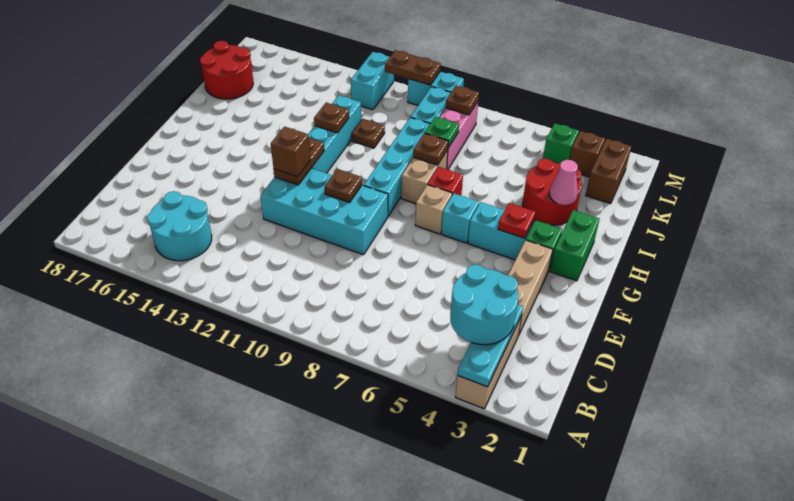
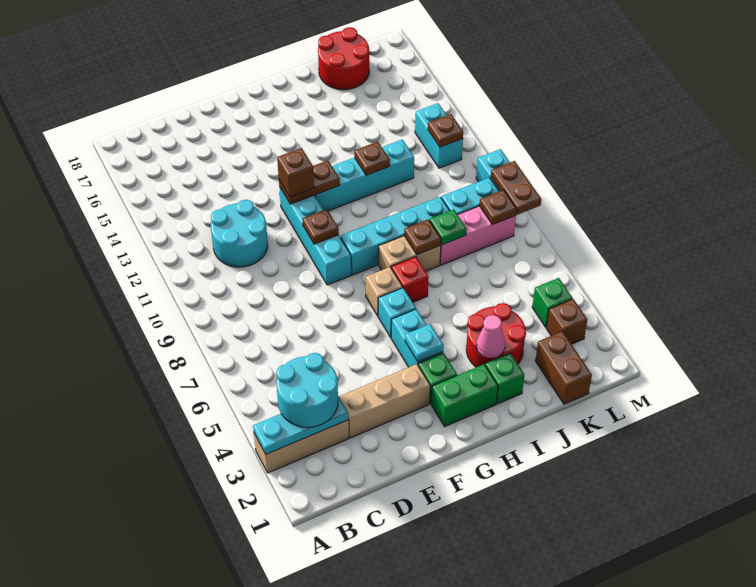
cyan round brick B14:C15 level 1 -> cyan round brick C11:D12 level 1
cyan brick E9:F12 level 1 -> cyan brick F9:F12 level 1
red plate G4 level 2 -> cyan plate G4 level 2
none -> green brick I2 level 1
brown plate J11 level 1 -> brown plate L12 level 2
brown brick K2:L2 level 1 -> brown brick K1:K2 level 1
cyan brick L12:M12 level 1 -> cyan brick L12:L13 level 1
brown plate M10:M11 level 2 -> brown plate M8:M9 level 2

